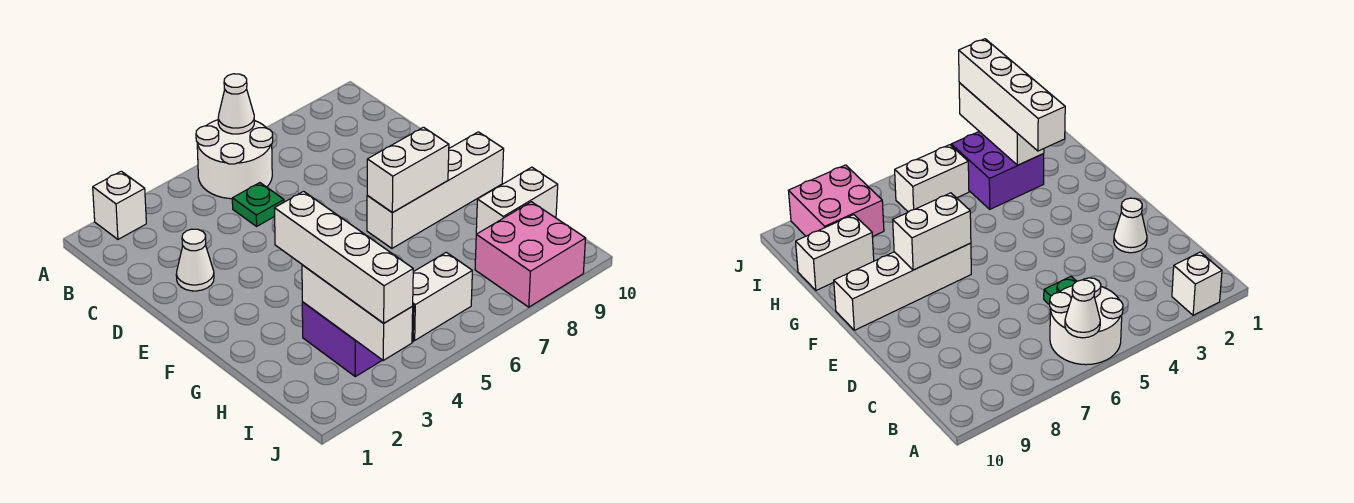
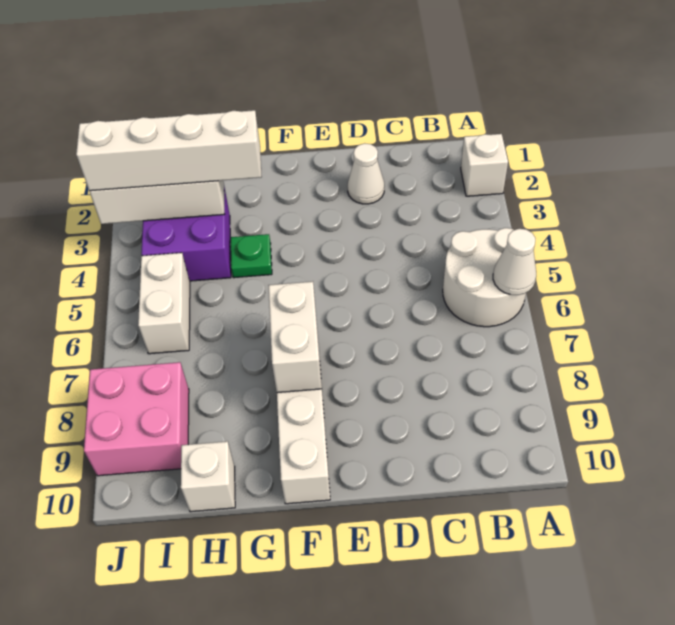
green plate C5 level 1 -> green plate G4 level 1
white brick H9:H10 level 1 -> white brick H10 level 1

